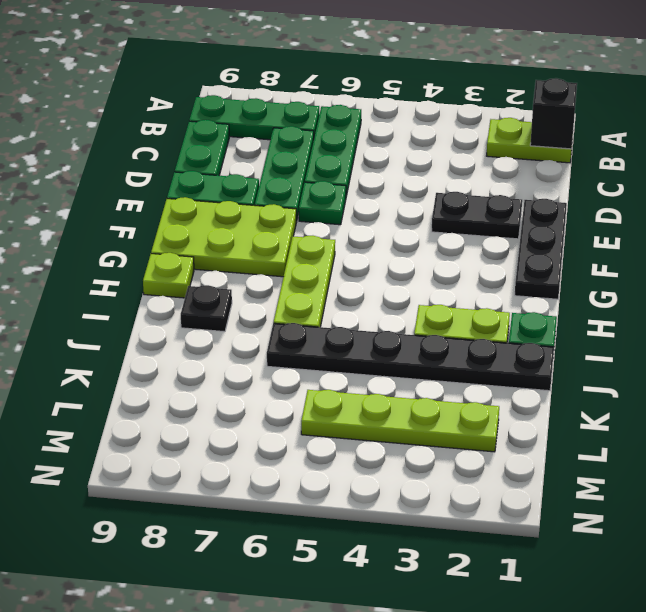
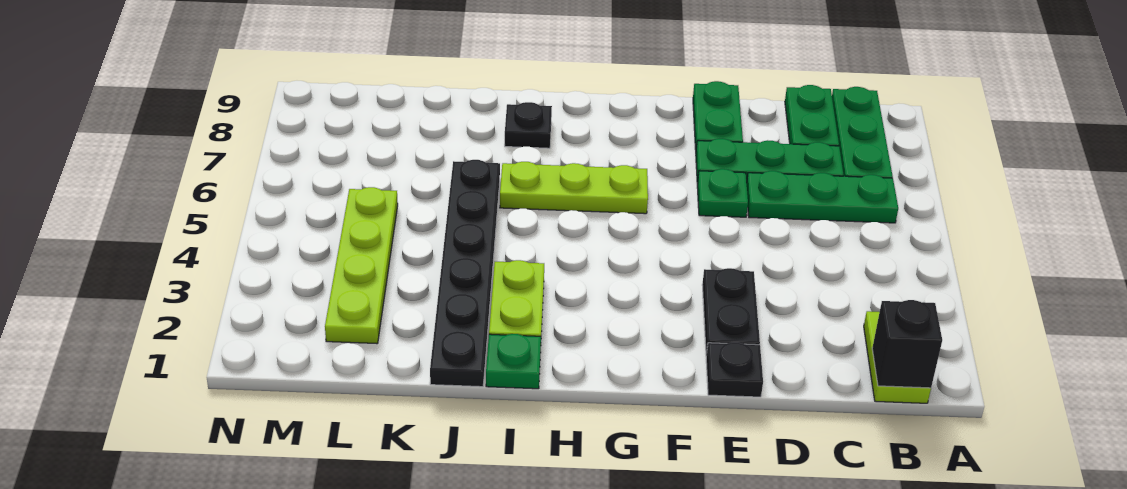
green plate C9:D9 level 1 -> green plate C8:C9 level 1
black plate E1:G1 level 1 -> black plate E1 level 1
lime plate F7:G9 level 1 -> none
lime plate H9 level 1 -> none

